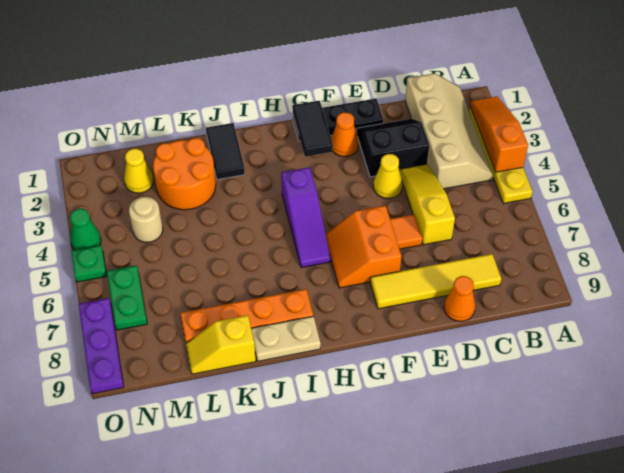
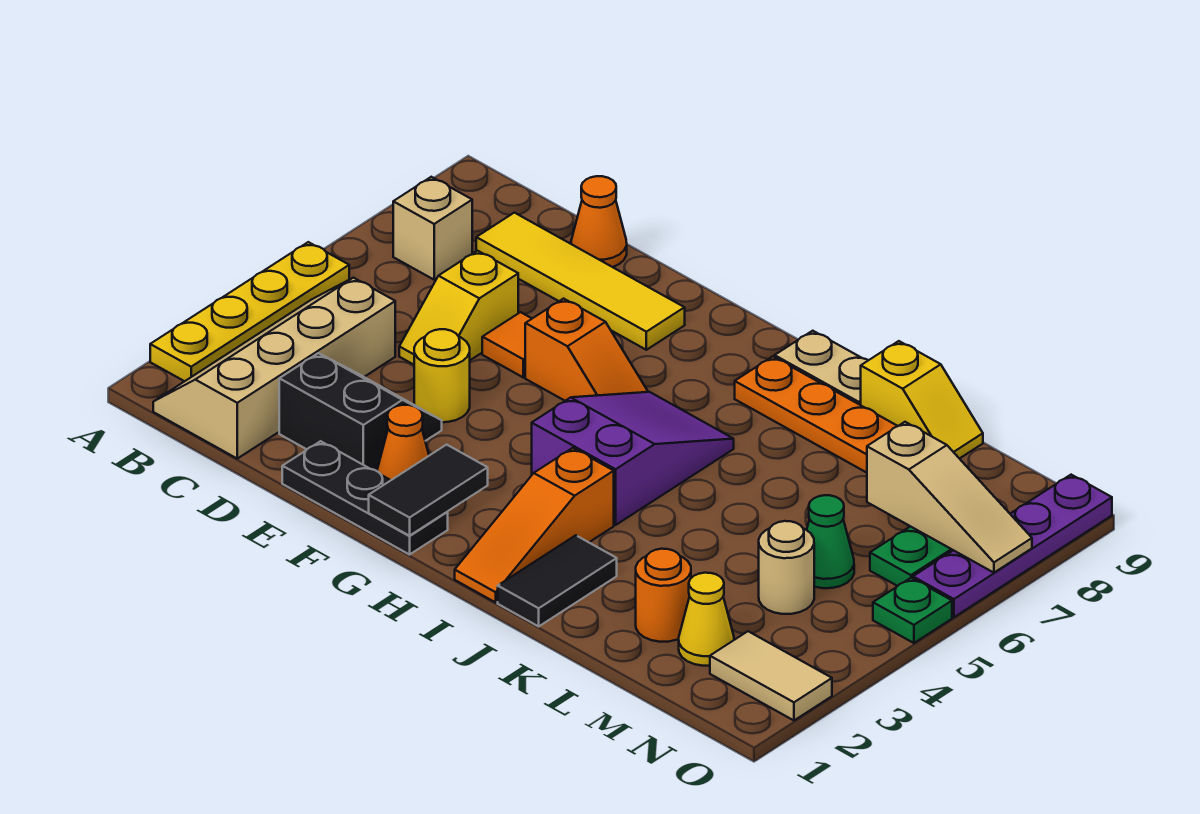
orange slope A2:A4 level 2 top 4 -> orange slope I1:I3 level 1 top 3
none -> tan brick B7 level 1
black slope D2:E3 level 1 top 3 -> black slope D2:E3 level 1 top 2
yellow slope D4:D6 level 1 top 6 -> yellow slope D5:D6 level 1 top 6
yellow cone E4 level 1 -> yellow round brick E4 level 1
orange slope F6:G7 level 1 top F -> orange slope F6:G6 level 1 top F
purple slope H4:H6 level 1 top 4 -> purple slope H4:I6 level 1 top 4
orange round brick K2:L3 level 1 -> orange round brick L2 level 1
none -> tan slope M7:O7 level 2 top M
none -> tan tile N2:O2 level 1
green cone O4 level 1 -> green cone M5 level 1
purple plate O7:O9 level 1 -> purple plate O6:O9 level 1

